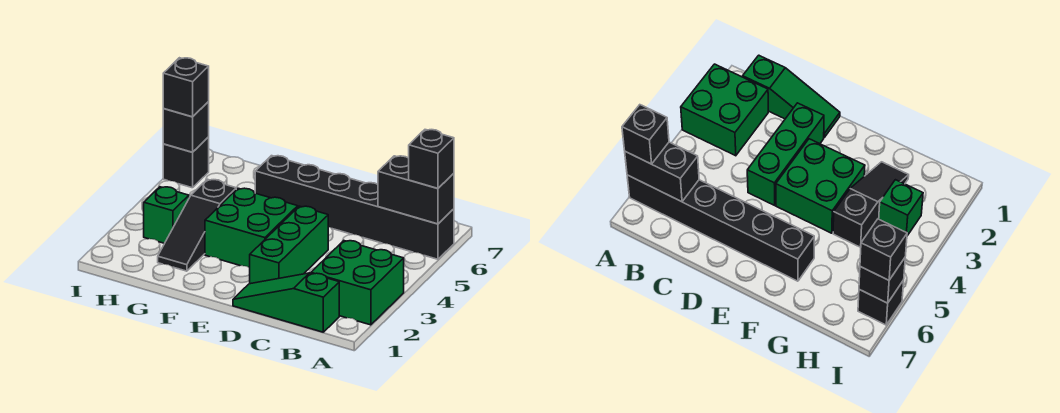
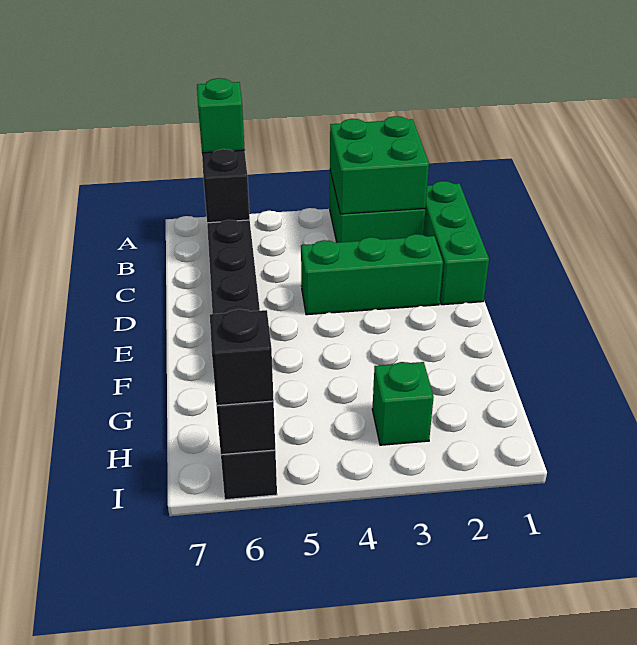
black brick A6 level 3 -> green brick A6 level 3
green slope B1:D1 level 1 top B -> green brick B1:D1 level 1
green brick E3:F4 level 1 -> green brick A2:B3 level 2
black slope G2:G4 level 1 top 4 -> none

